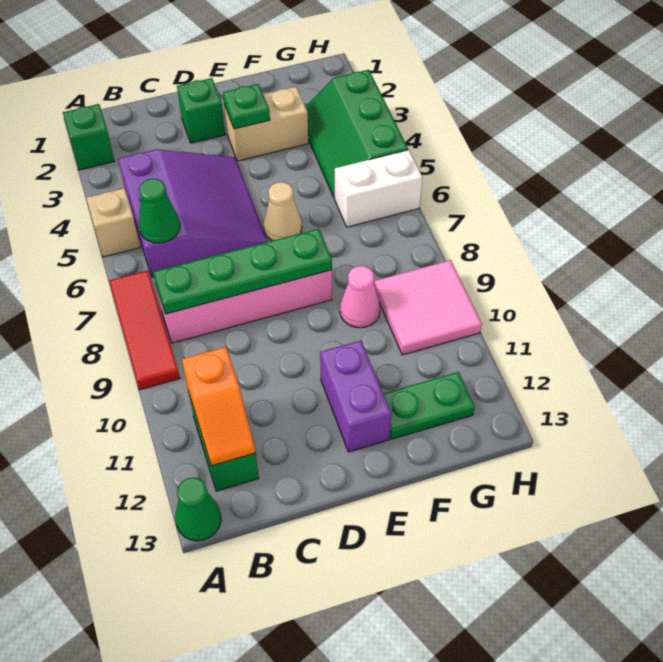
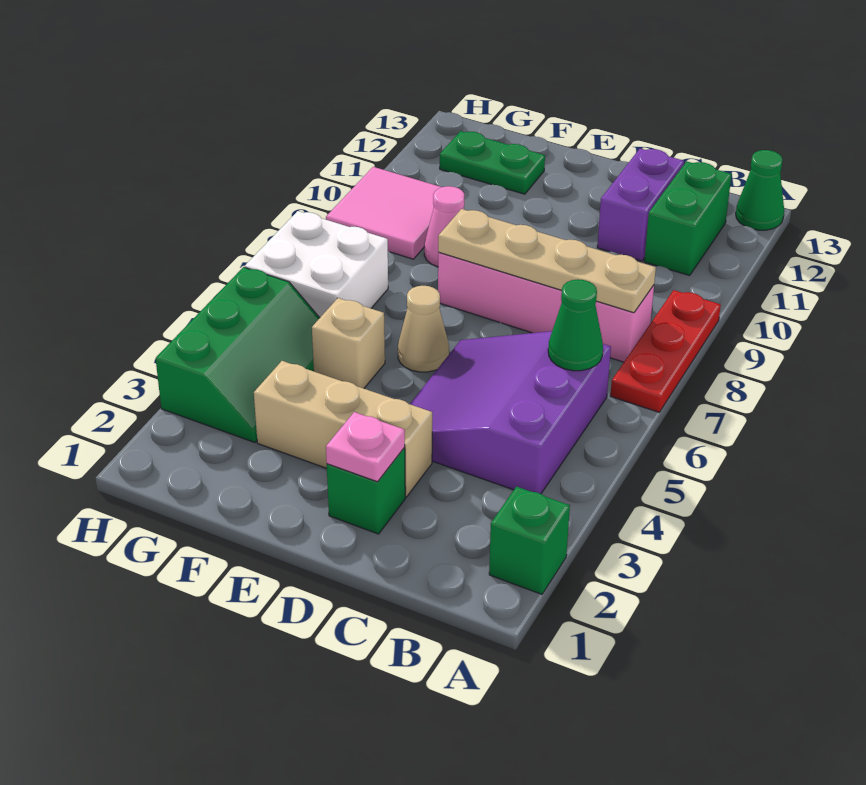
tan brick A5 level 1 -> tan brick F5 level 1
red tile A7:A9 level 1 -> red plate A7:A9 level 1
green plate B8:E8 level 2 -> tan plate B8:E8 level 2
orange slope B11:B12 level 2 top 11 -> none
none -> pink plate D2 level 2
tan brick E3:F3 level 1 -> tan brick D3:F3 level 1
green plate E3 level 2 -> none
purple brick E11:E12 level 1 -> purple brick C11:C12 level 1
white brick G6:H6 level 1 -> white brick G6:H7 level 1

